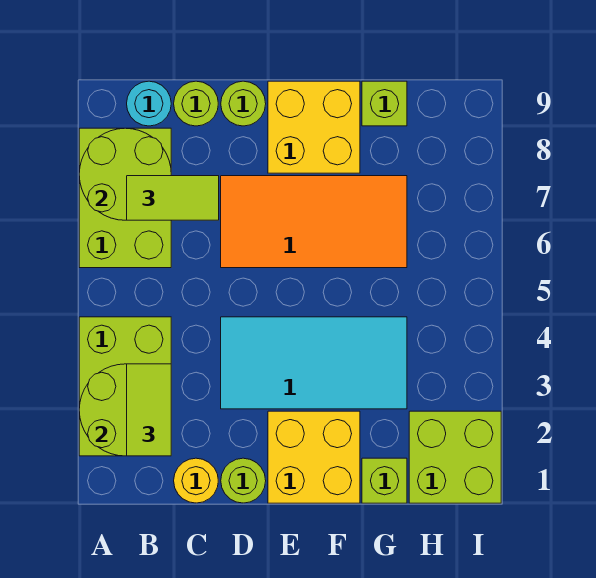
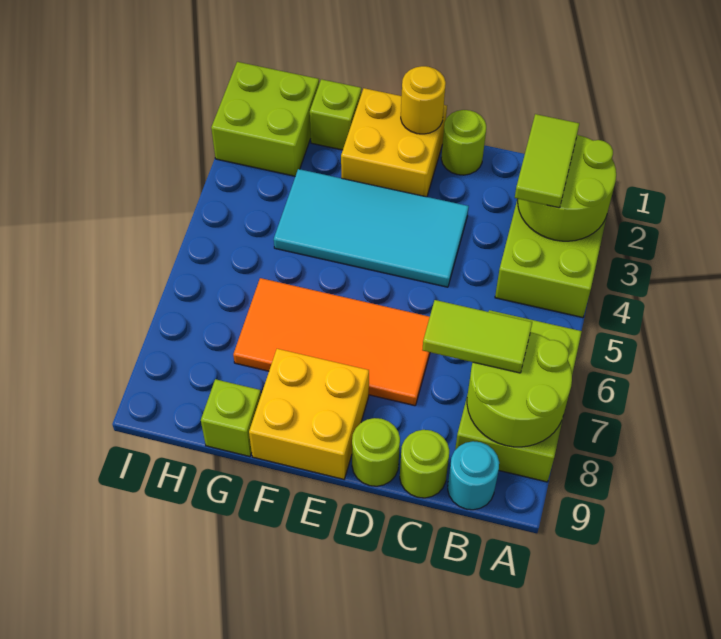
yellow round brick C1 level 1 -> yellow round brick E1 level 2

